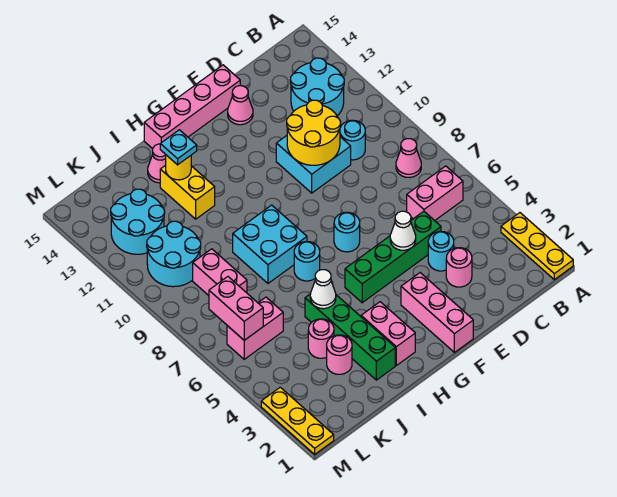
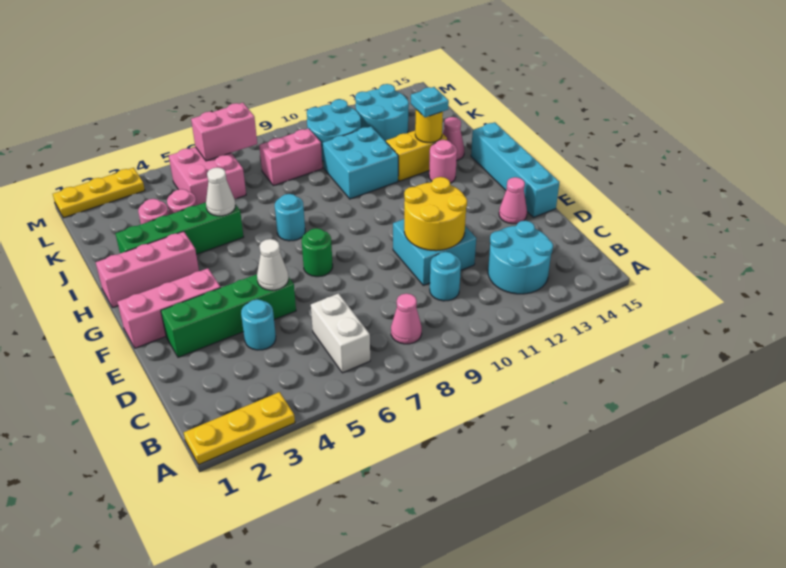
pink brick B6:C6 level 1 -> white brick B6:C6 level 1
pink round brick D3 level 1 -> pink round brick H13 level 1
green brick D5:G5 level 1 -> green brick E2:E5 level 1
pink brick E15:H15 level 1 -> cyan brick E15:H15 level 1
cyan round brick F7 level 1 -> green round brick F7 level 1
pink brick H2:H3 level 1 -> pink brick H1:H3 level 1
cyan brick H8:I9 level 1 -> cyan brick I10:J11 level 1
pink brick K6:L6 level 1 -> pink brick K5:L6 level 1

